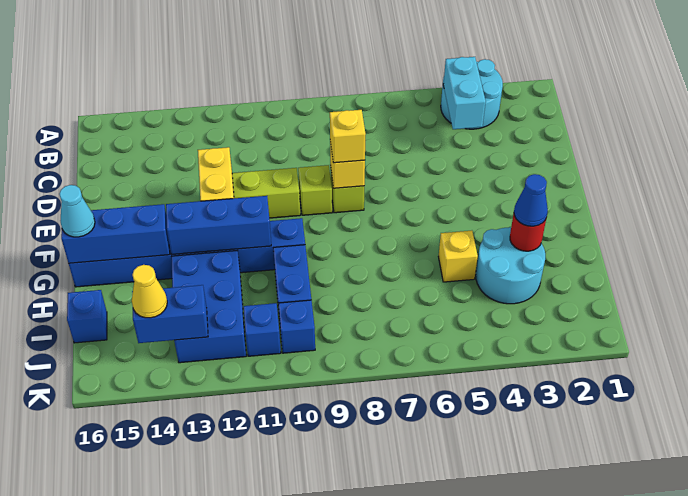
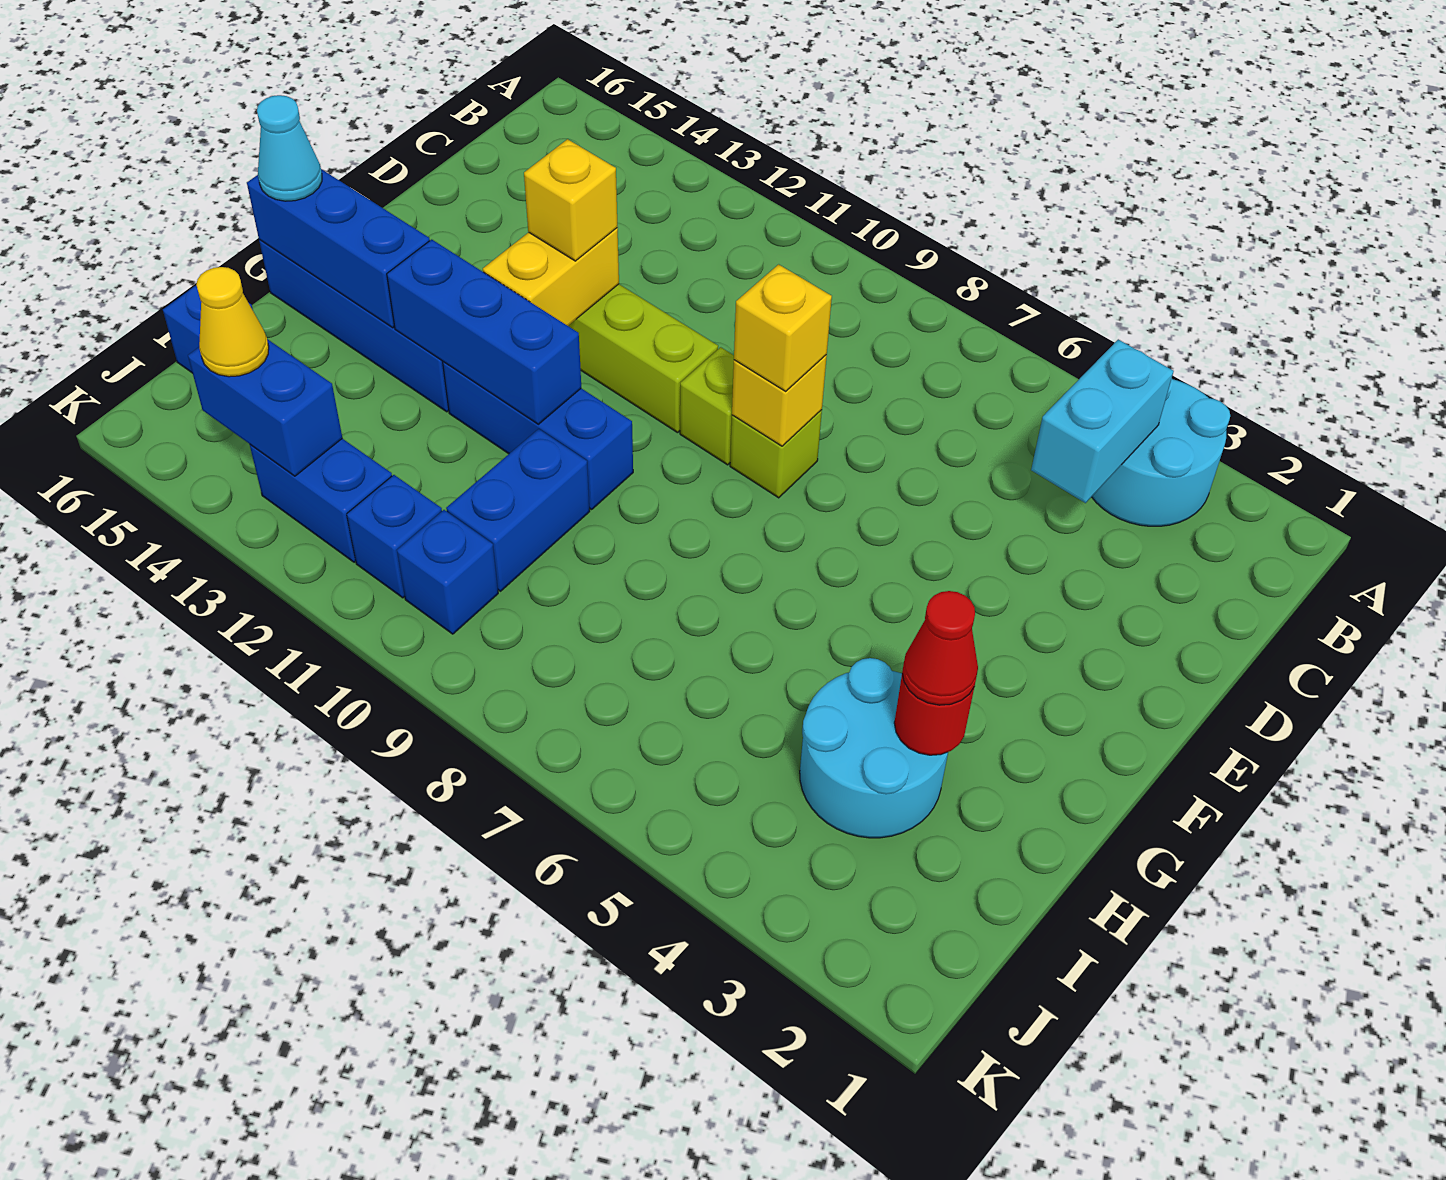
blue cone H3 level 3 -> red cone H3 level 3
yellow brick H5 level 1 -> yellow brick E12 level 3
blue brick H12:J13 level 1 -> blue brick J12:J13 level 1

